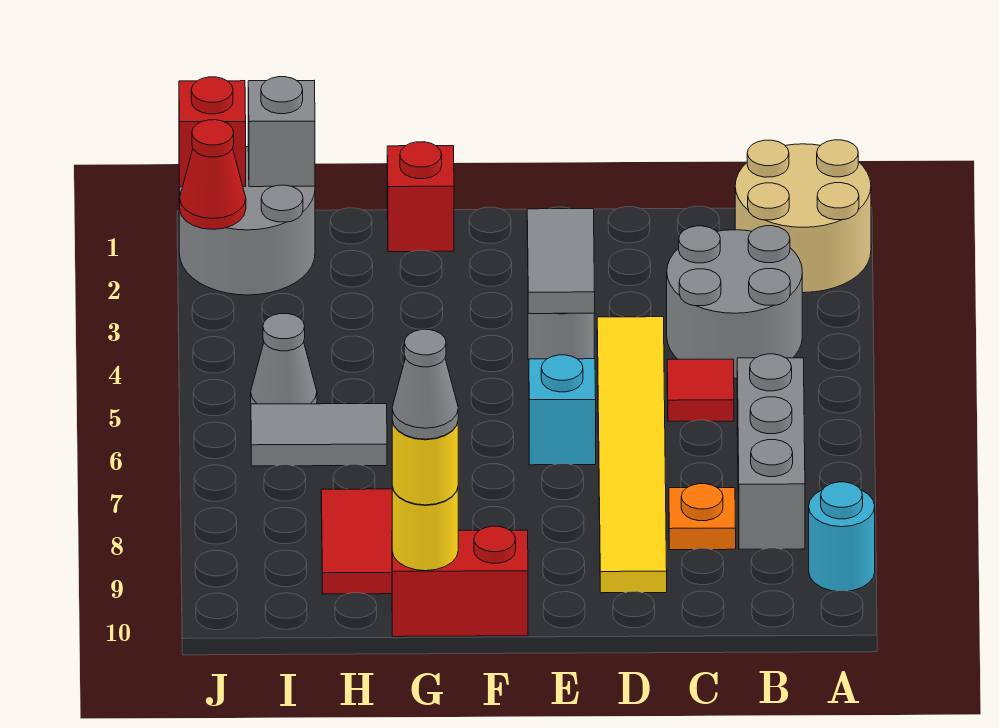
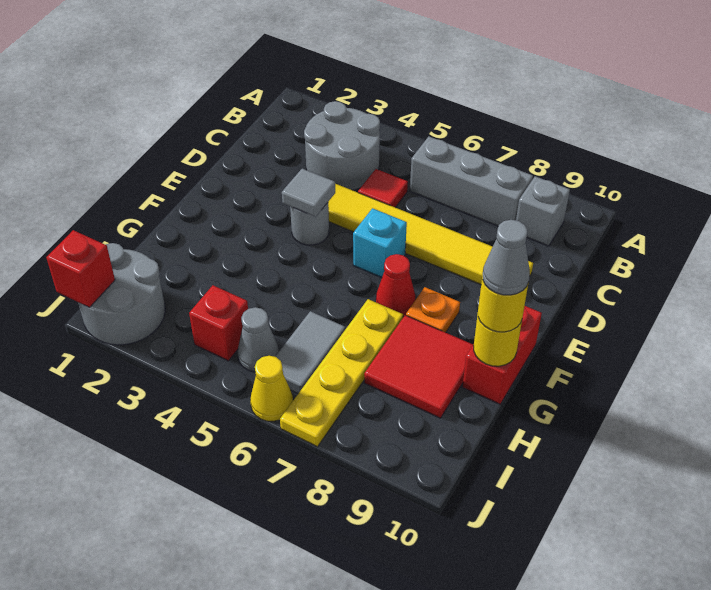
tan round brick A1:B2 level 1 -> none
cyan round brick A9 level 1 -> none
orange plate C8 level 1 -> orange plate F8 level 1
grey tile E3:E4 level 2 -> grey tile E4 level 2
red brick G1 level 1 -> red brick I4 level 1
none -> yellow plate G7:J7 level 1
grey brick I1 level 2 -> grey brick B9 level 1
red cone J2 level 2 -> red cone F7 level 1
none -> yellow cone J6 level 1

